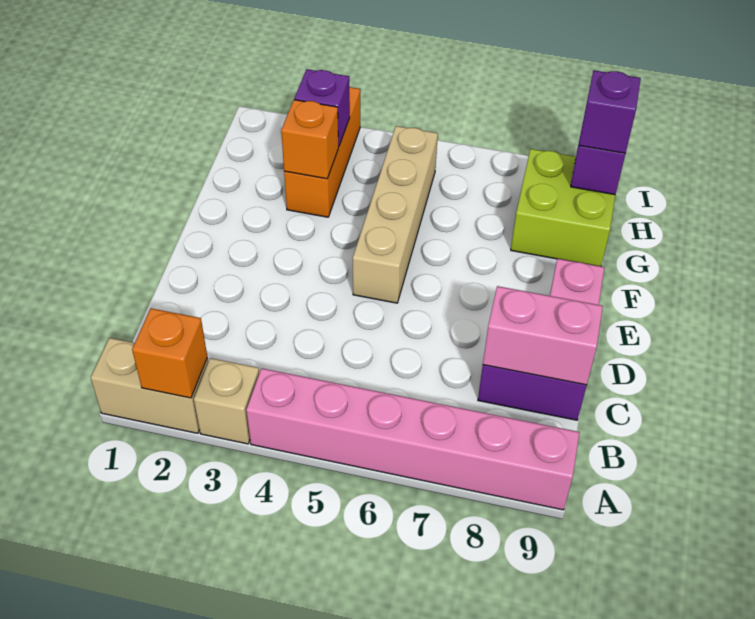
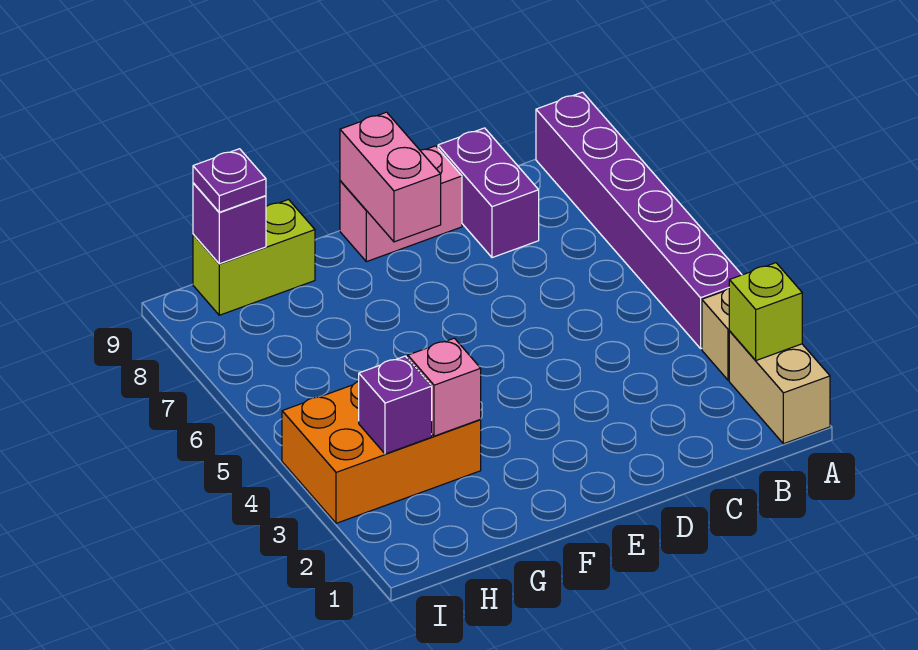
orange brick A2 level 2 -> lime brick A2 level 2
pink brick A4:A9 level 1 -> purple brick A4:A9 level 1
pink brick C8:C9 level 2 -> pink brick E8:E9 level 2
tan brick E5:H5 level 1 -> none
orange brick G3:I3 level 1 -> orange brick G3:I4 level 1
orange brick G3 level 2 -> pink brick G3 level 2
lime brick G8:H9 level 1 -> lime brick G9:H9 level 1
purple brick H9 level 3 -> purple plate H9 level 3

